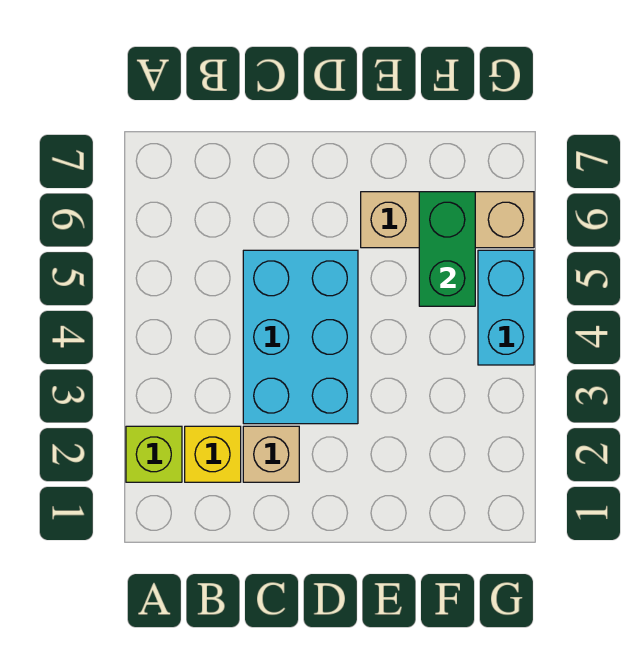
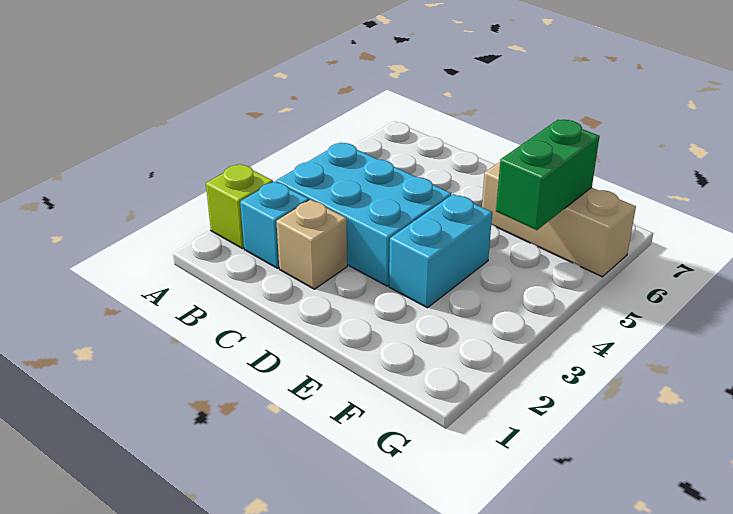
yellow brick B2 level 1 -> cyan brick B2 level 1
cyan brick C3:D5 level 1 -> cyan brick B3:D4 level 1
cyan brick G4:G5 level 1 -> cyan brick E3:E4 level 1

